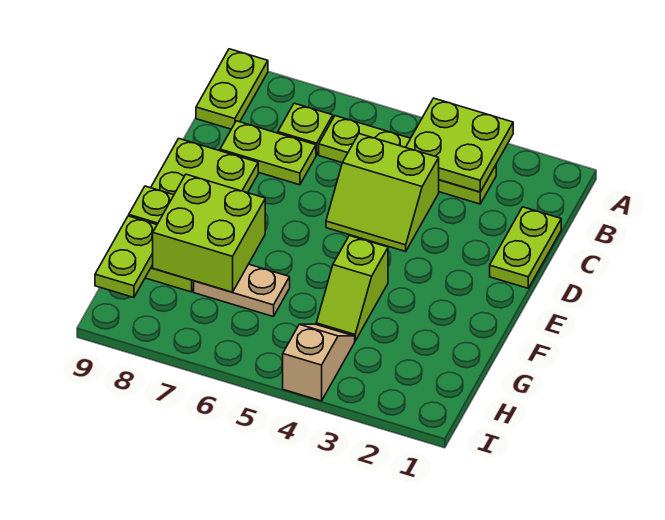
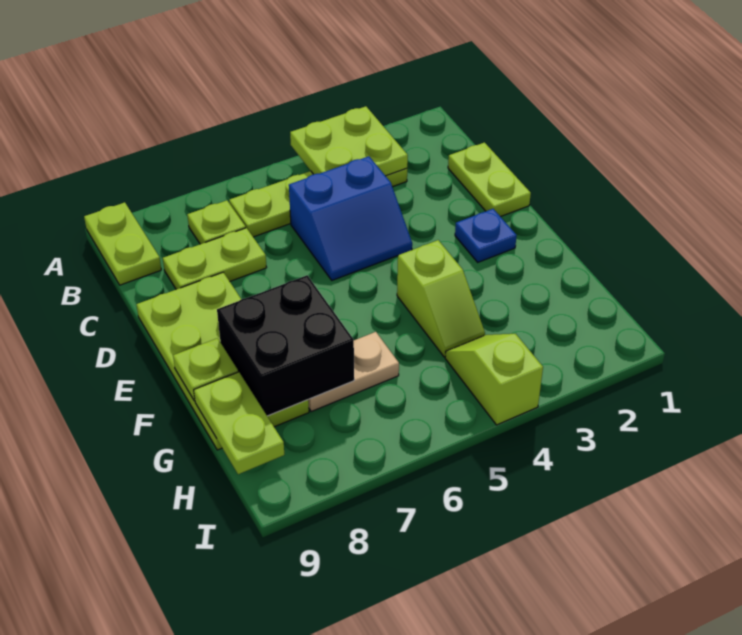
lime slope C4:D5 level 1 top C -> blue slope C4:D5 level 1 top C
none -> blue plate E2 level 1
lime brick F7:G8 level 2 -> black brick F7:G8 level 2
tan slope H4:I4 level 1 top I -> lime slope H4:I4 level 1 top I

